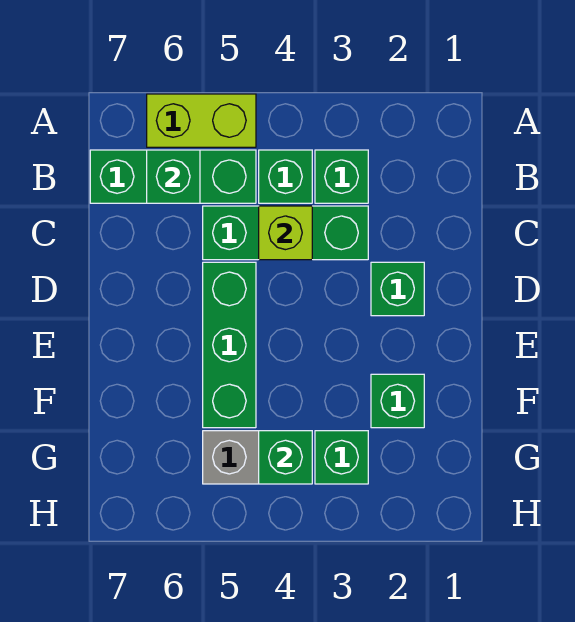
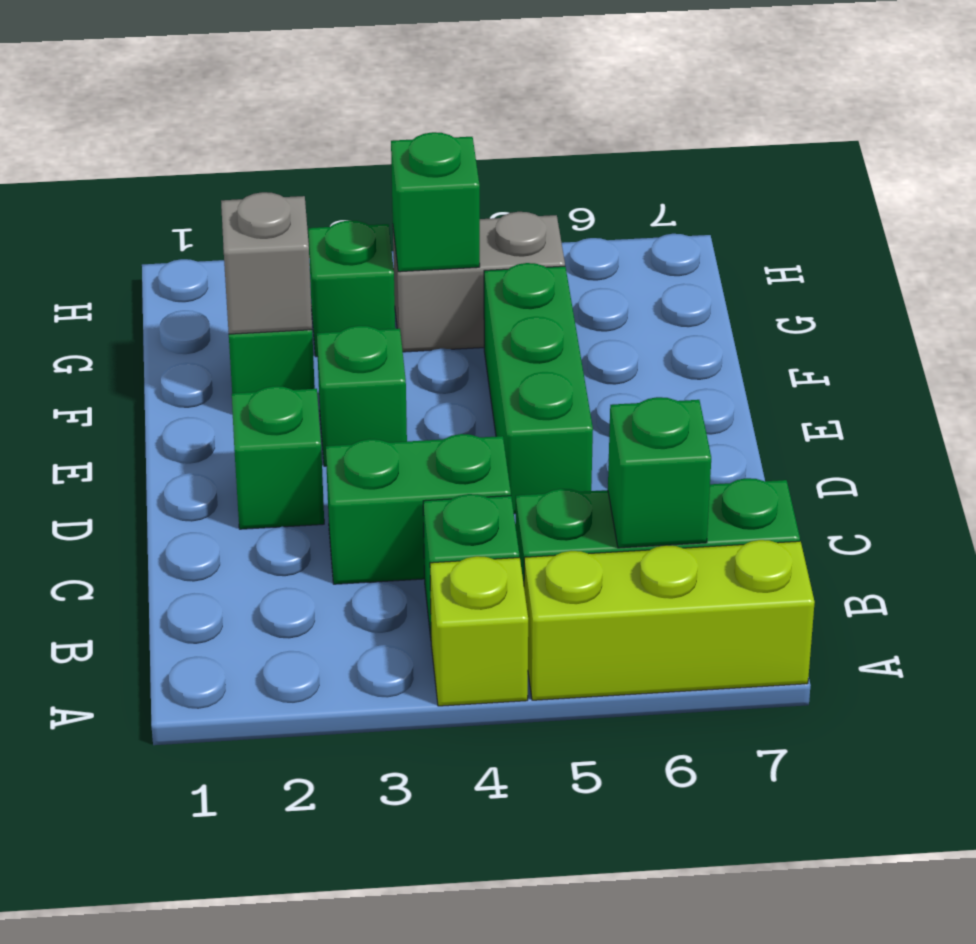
lime brick A5:A6 level 1 -> lime brick A5:A7 level 1
green brick B3 level 1 -> green brick E3 level 1
green brick C3:C5 level 1 -> green brick C3:C4 level 1
lime brick C4 level 2 -> lime brick A4 level 1
none -> grey brick F2 level 2

